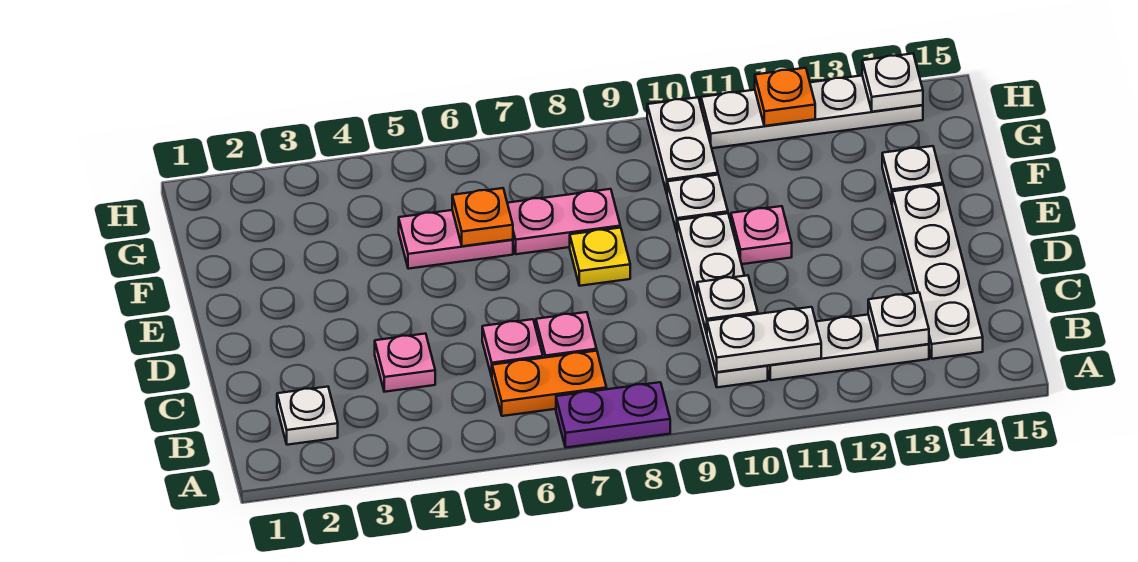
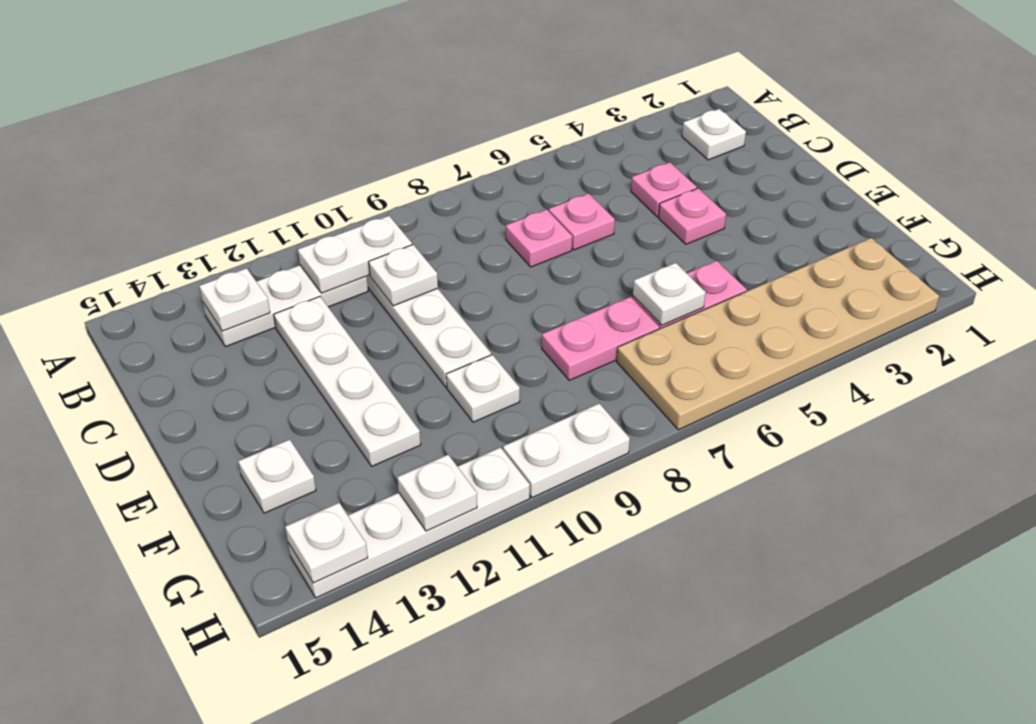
purple plate A7:A8 level 1 -> none
orange plate B6:B7 level 1 -> none
white plate B14:E14 level 1 -> white plate C12:F12 level 1
yellow plate E8 level 1 -> none
pink plate E11 level 1 -> pink plate D4 level 1
orange plate F6 level 2 -> white plate F6 level 2
none -> tan plate G2:H7 level 1
white plate G10:H10 level 1 -> white plate H9:H10 level 1
orange plate H12 level 2 -> white plate H12 level 2

